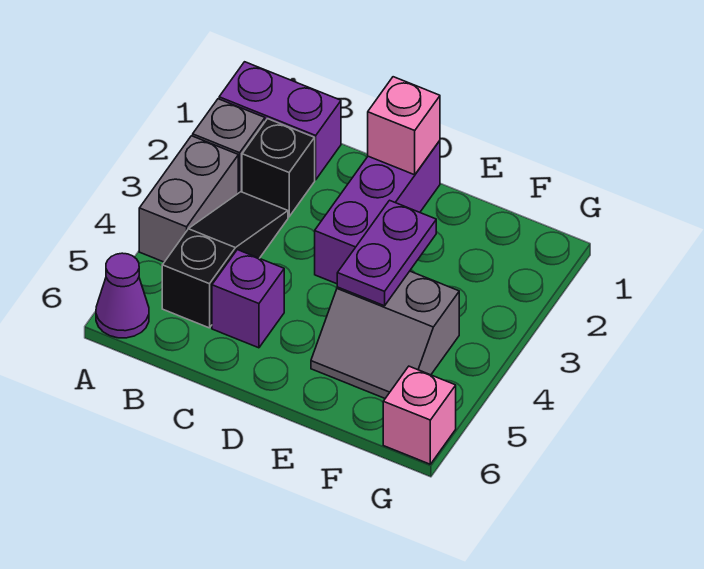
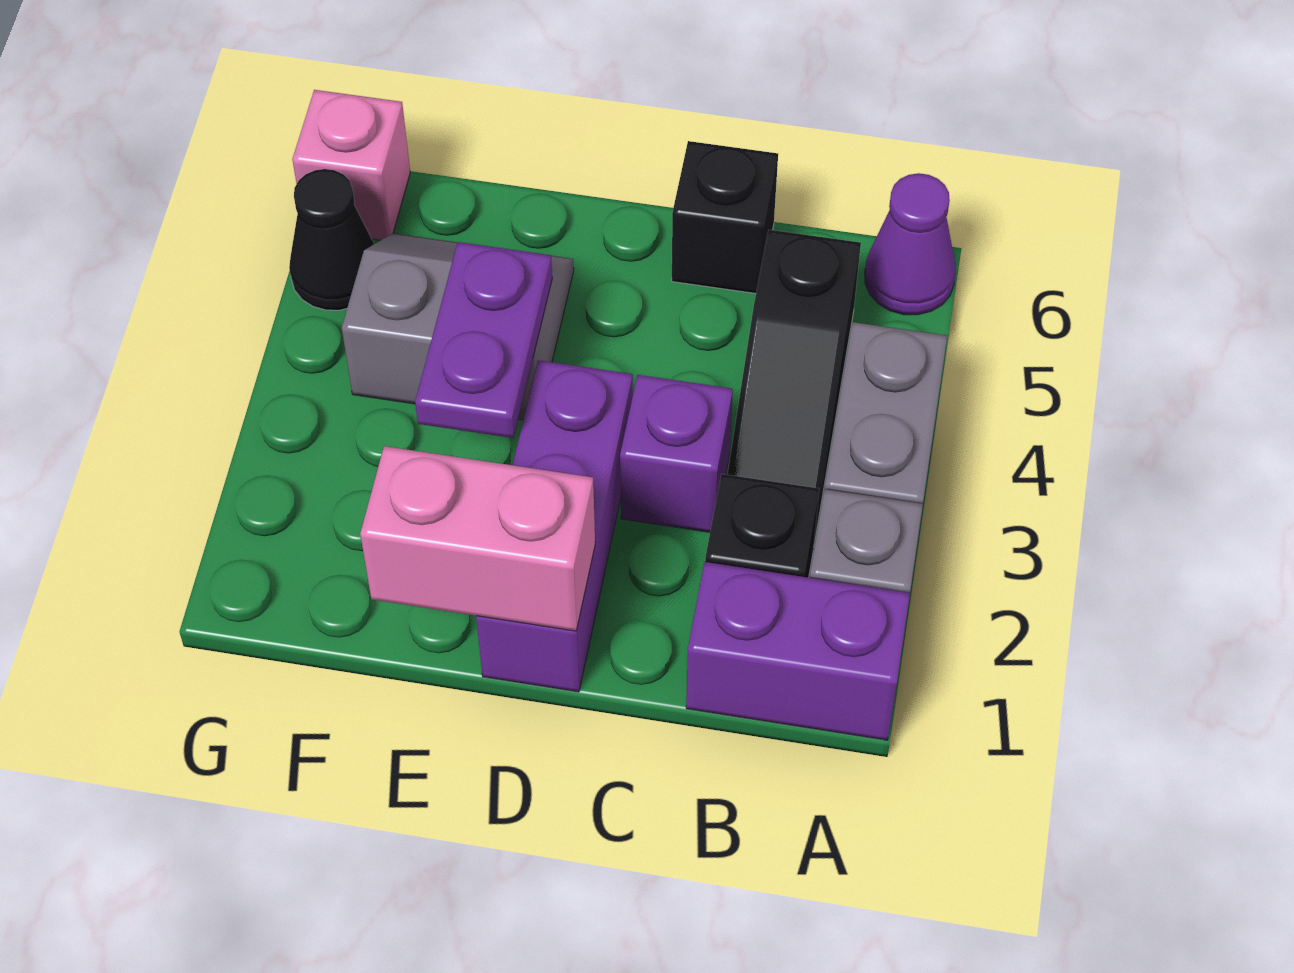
purple brick C5 level 1 -> purple brick C3 level 1
none -> black brick C6 level 1
pink brick D1 level 2 -> pink brick D1:E1 level 2
none -> black cone G5 level 1

